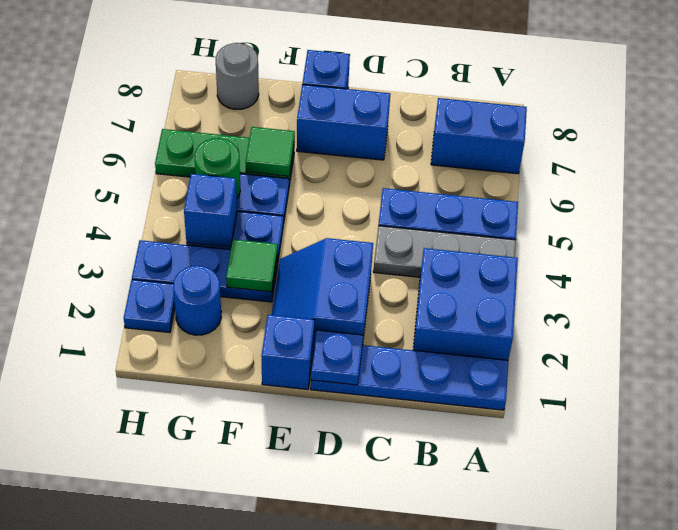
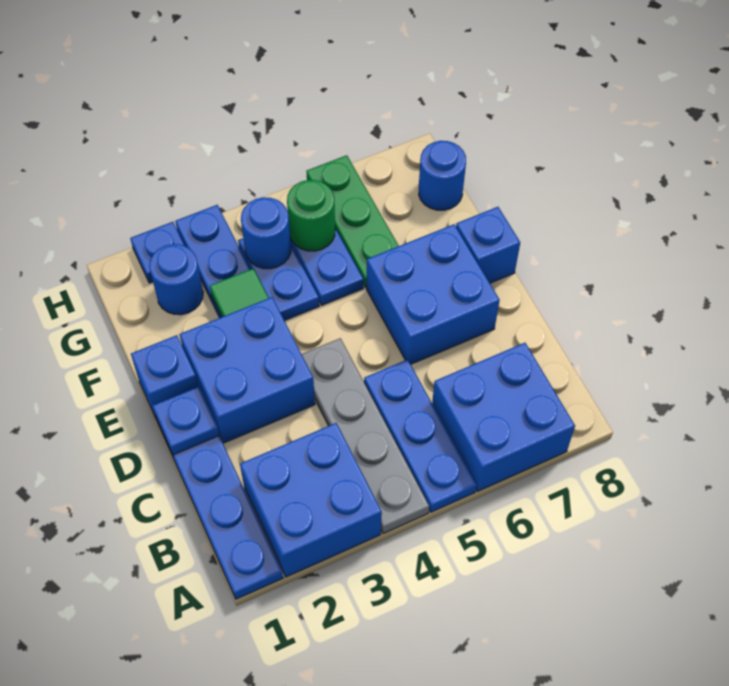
grey plate A4:C4 level 1 -> grey plate A4:D4 level 1
blue brick A7:B7 level 1 -> blue brick A6:B7 level 1
blue slope D2:E3 level 1 top D -> blue brick D2:E3 level 1
blue brick D7:E7 level 1 -> blue brick D6:E7 level 1
green tile F6 level 2 -> none
blue brick G4 level 2 -> blue round brick G4 level 2
grey round brick G8 level 1 -> blue round brick G8 level 1

